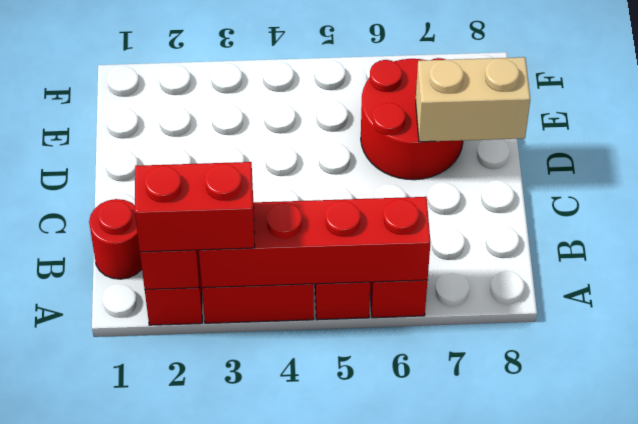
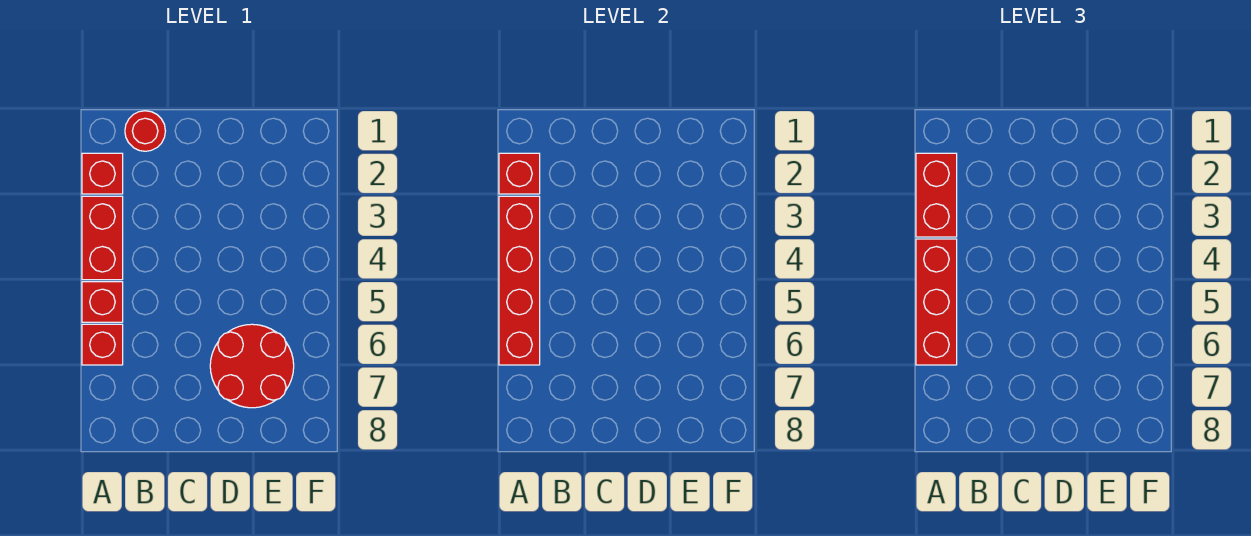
none -> red brick A4:A6 level 3
tan brick D7:D8 level 2 -> none

